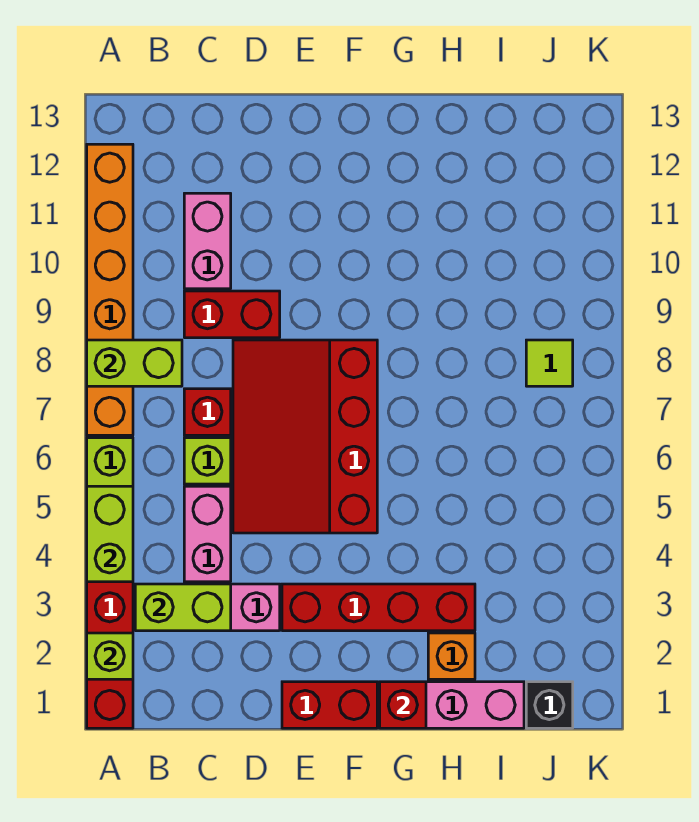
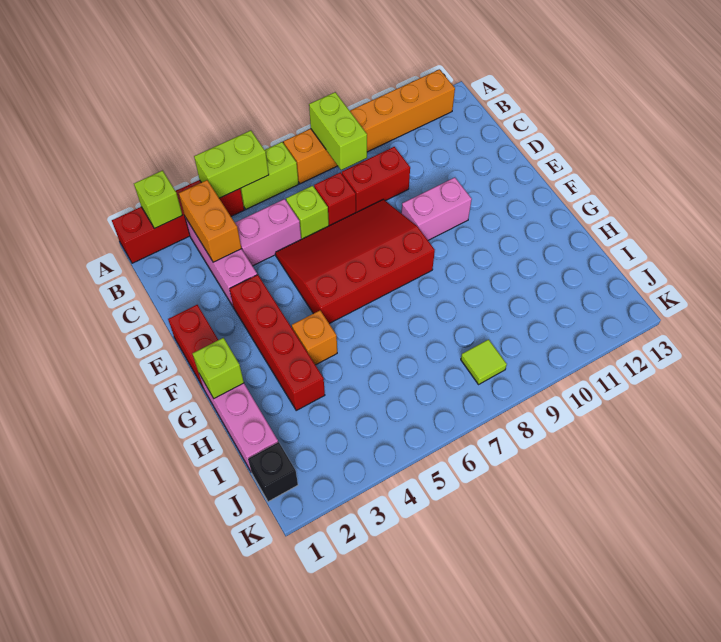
lime brick B3:C3 level 2 -> orange brick B3:C3 level 2
red brick C9:D9 level 1 -> red brick C8:C9 level 1
pink brick C10:C11 level 1 -> pink brick E9:E10 level 1
red brick G1 level 2 -> lime brick G1 level 2
orange brick H2 level 1 -> orange brick G4 level 1

